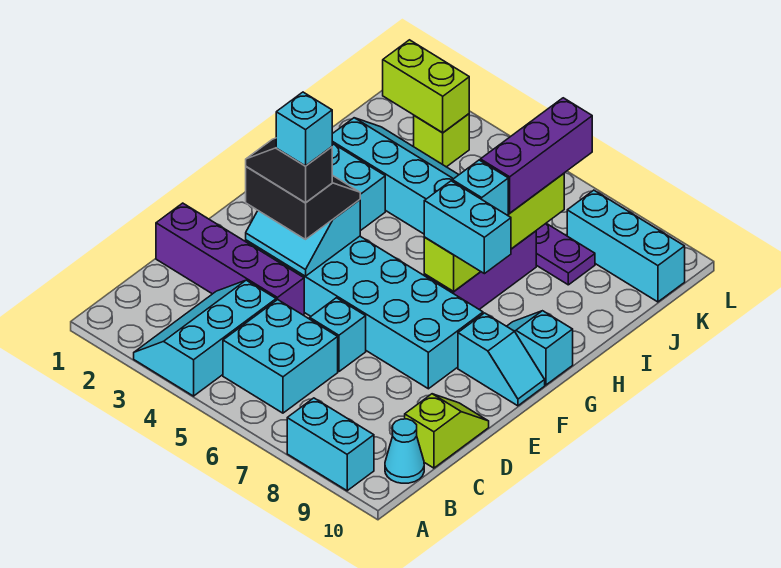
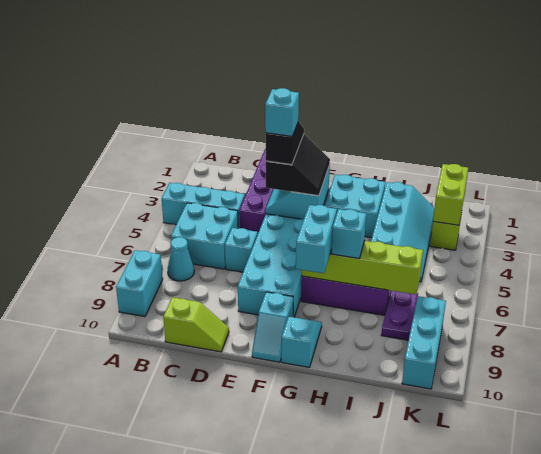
cyan cone B10 level 1 -> cyan cone B7 level 1
purple brick I7:K7 level 3 -> none

